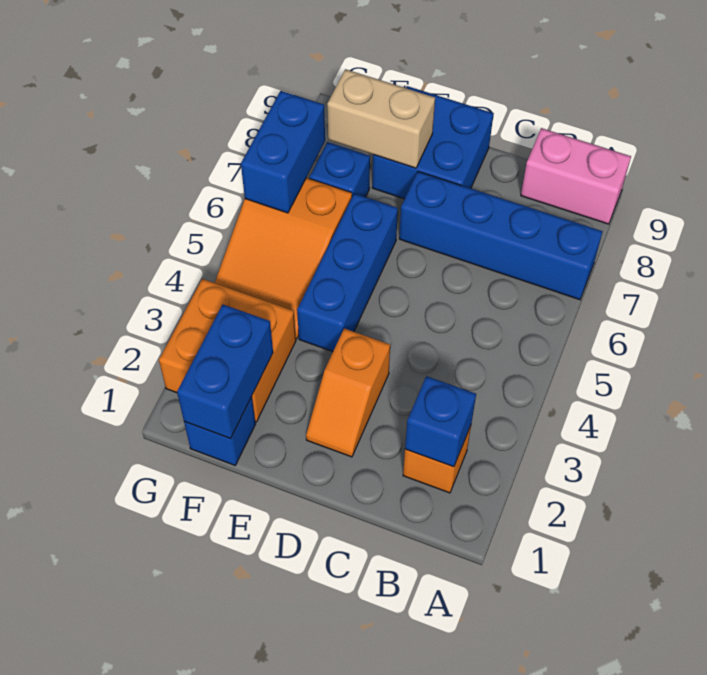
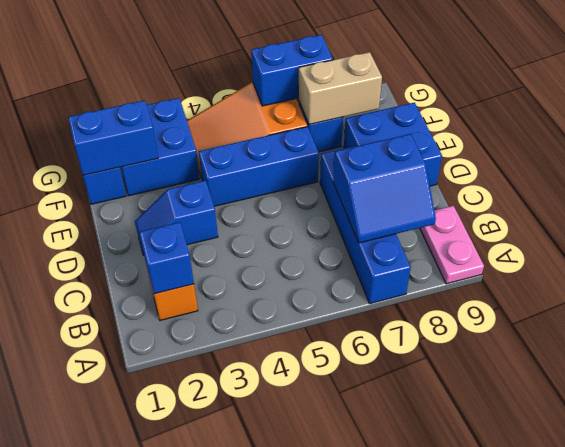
pink brick A9:B9 level 1 -> pink plate A9:B9 level 1
none -> blue slope B7:C8 level 2 top C
orange slope D2:D3 level 1 top 3 -> blue slope D2:D3 level 1 top 3
tan brick E8:F8 level 2 -> tan brick F7:F8 level 2
orange brick F2:G3 level 1 -> blue brick F2:G3 level 1

